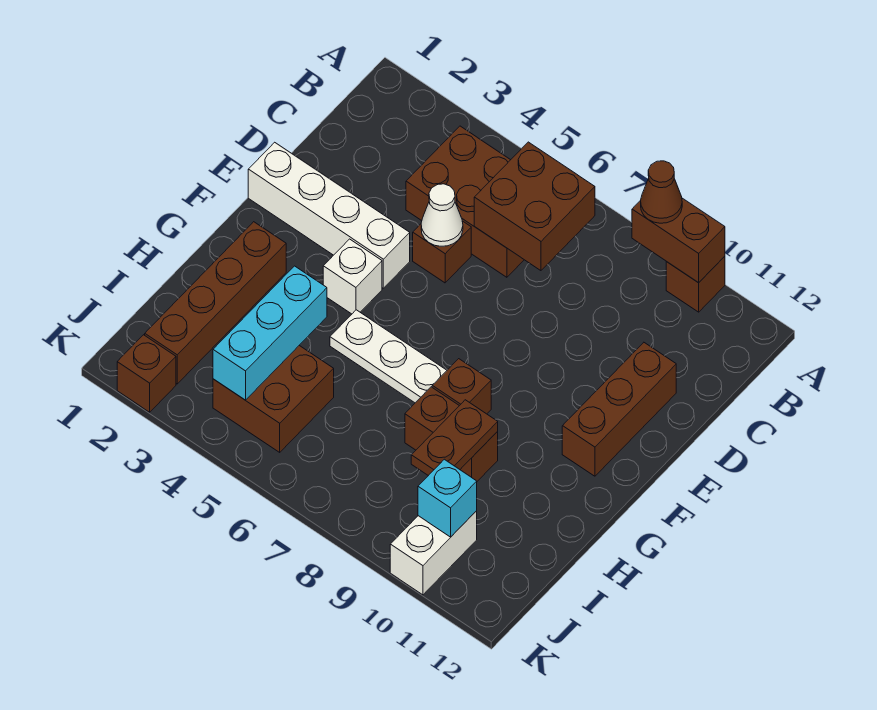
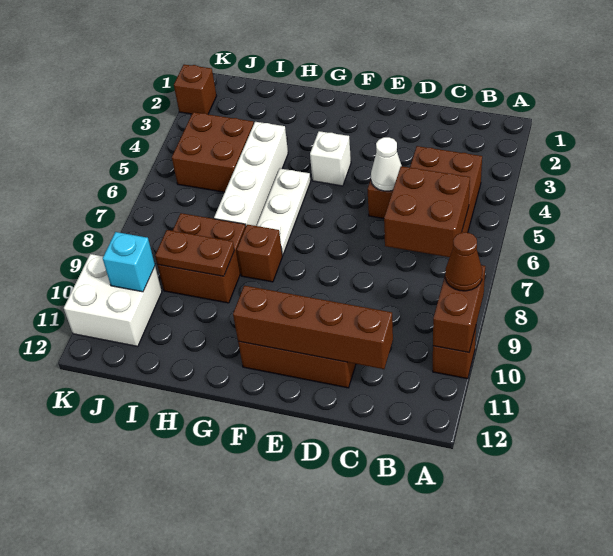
white brick E1:E4 level 1 -> white brick H4:H7 level 1
brown brick G2:J2 level 1 -> brown brick C11:F11 level 2
cyan brick H4:J4 level 2 -> none
brown brick H8:H9 level 1 -> brown brick H8:I9 level 1
white brick J10:K10 level 1 -> white brick J10:K11 level 1

